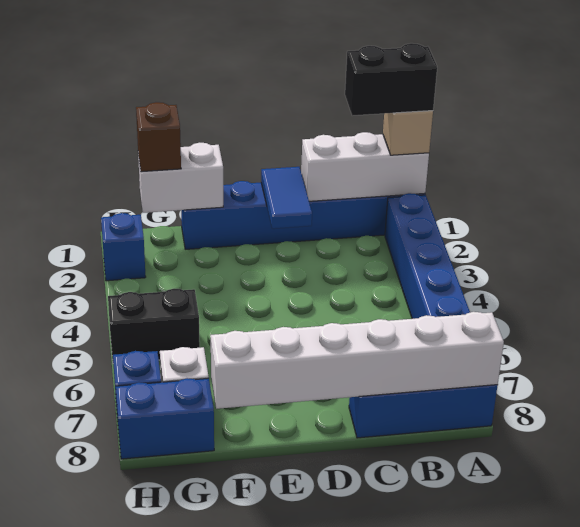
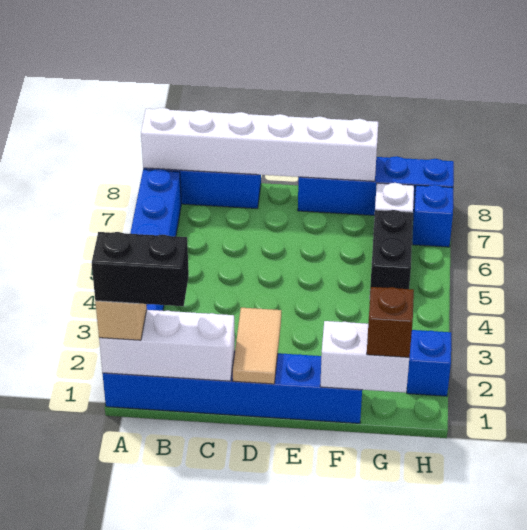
blue tile D1:D2 level 2 -> tan tile D1:D2 level 2
black brick G5:H5 level 1 -> black brick G5:G6 level 1
blue brick G8:H8 level 1 -> blue brick E8:H8 level 1

